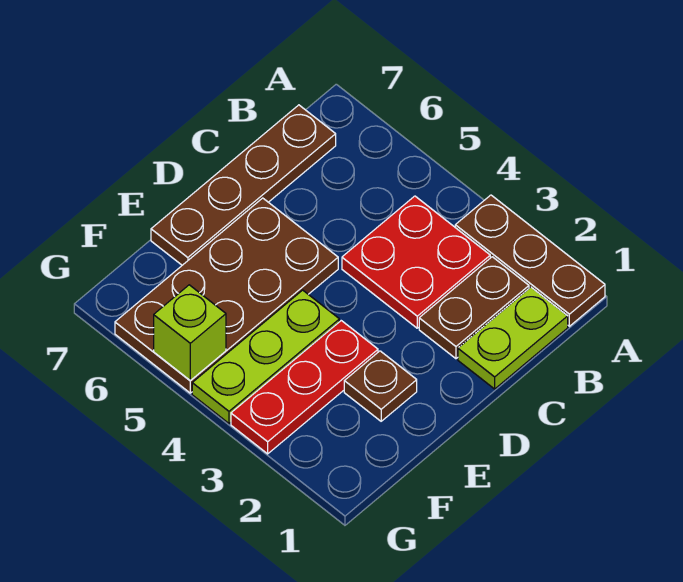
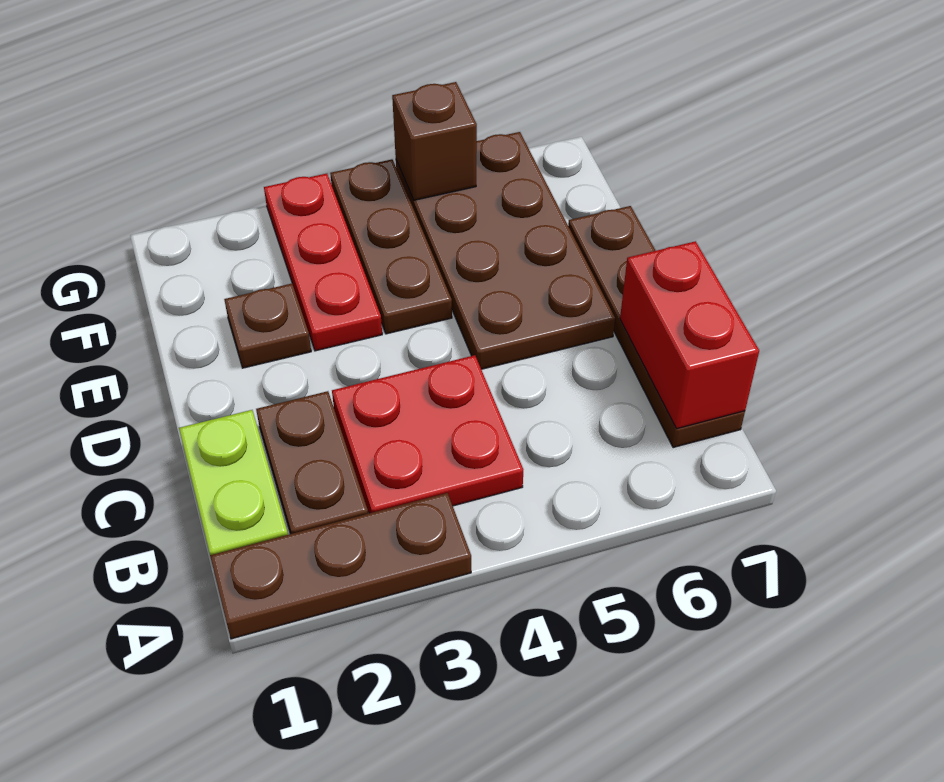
none -> red brick B7:C7 level 2
lime plate E4:G4 level 1 -> brown plate E4:G4 level 1
lime brick G5 level 2 -> brown brick G5 level 2

